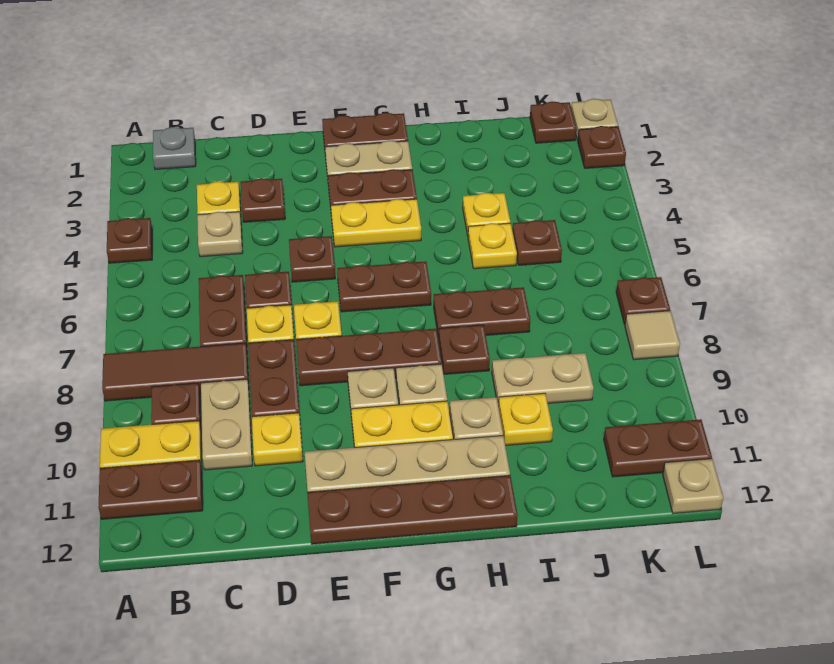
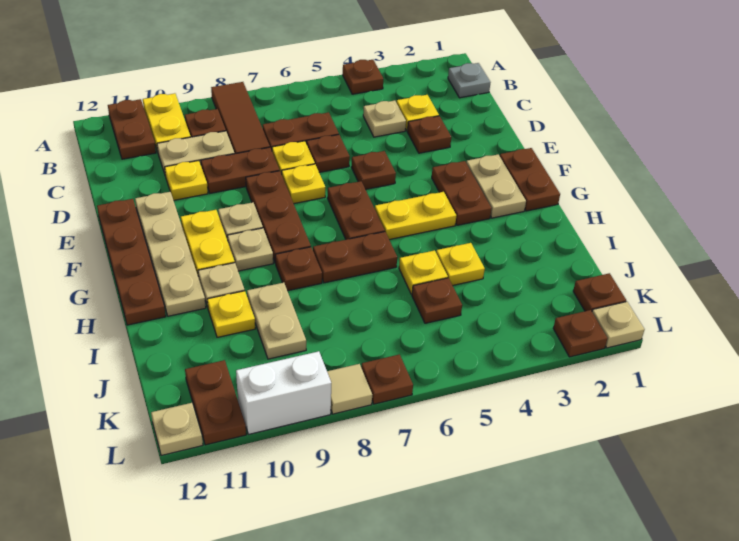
yellow plate F4:G4 level 1 -> yellow plate G4:G5 level 1
brown plate H7:I7 level 1 -> brown plate H6:H7 level 1
none -> white brick L9:L10 level 1

